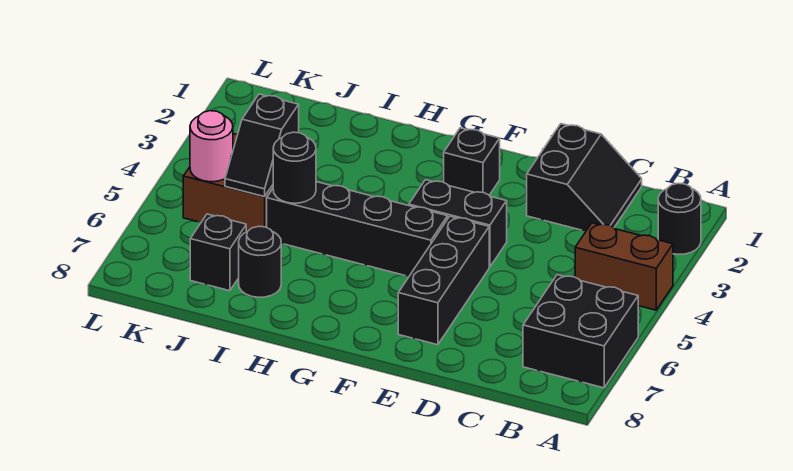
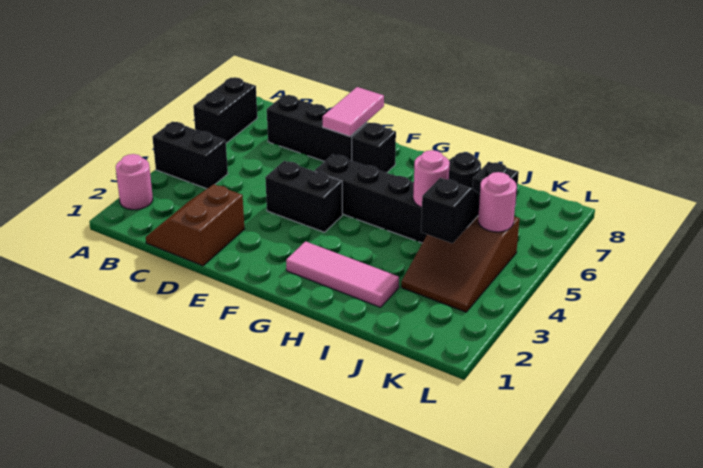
black round brick A2 level 1 -> pink round brick A2 level 1
brown brick A4:B4 level 1 -> black brick A4:B4 level 1
black brick A6:B7 level 1 -> black brick A6:A7 level 1
black slope C1:D2 level 1 top D -> brown slope C1:D2 level 1 top D
black brick E5:E7 level 1 -> black brick C7:E7 level 1
none -> pink tile E7:E8 level 2
black brick F2 level 1 -> black brick F7 level 1
none -> pink tile G2:I2 level 1
black round brick I5 level 2 -> pink round brick I5 level 2

